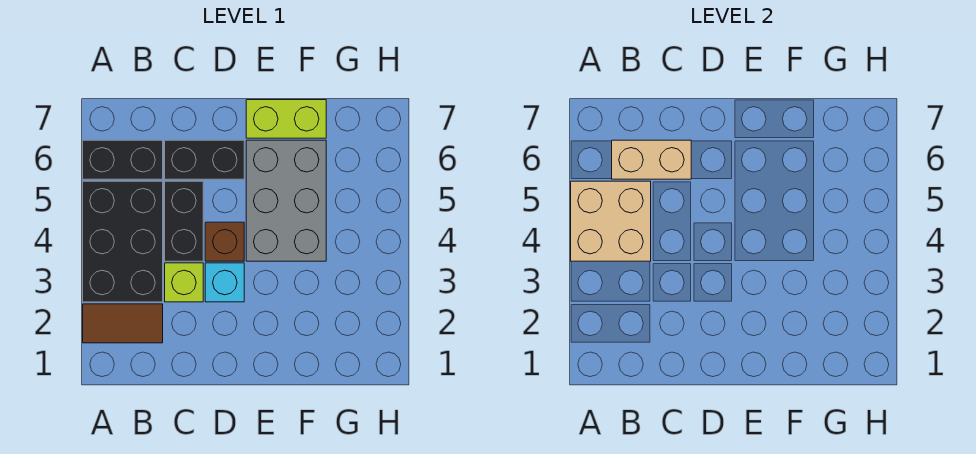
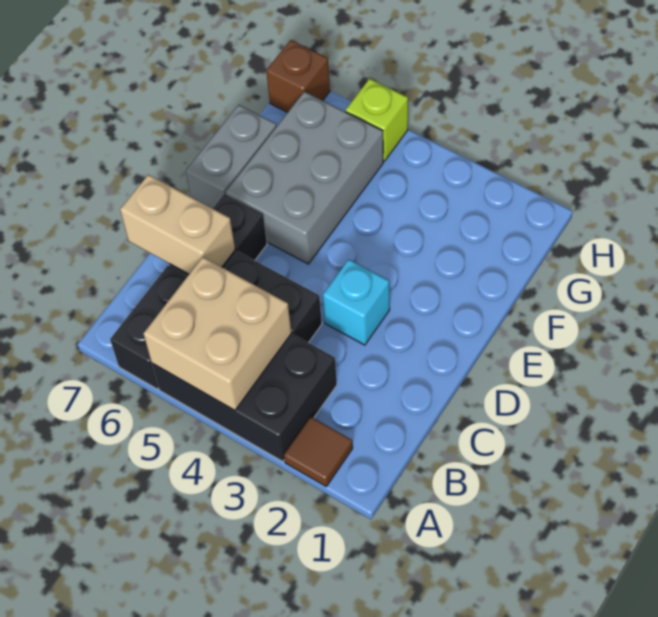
brown tile A2:B2 level 1 -> brown tile A2 level 1
tan brick B6:C6 level 2 -> tan brick C6:C7 level 2
lime brick C3 level 1 -> lime brick H5 level 1
brown brick D4 level 1 -> brown brick H7 level 1
grey brick E4:F6 level 1 -> grey brick E5:G6 level 1
lime brick E7:F7 level 1 -> grey brick E7:F7 level 1

